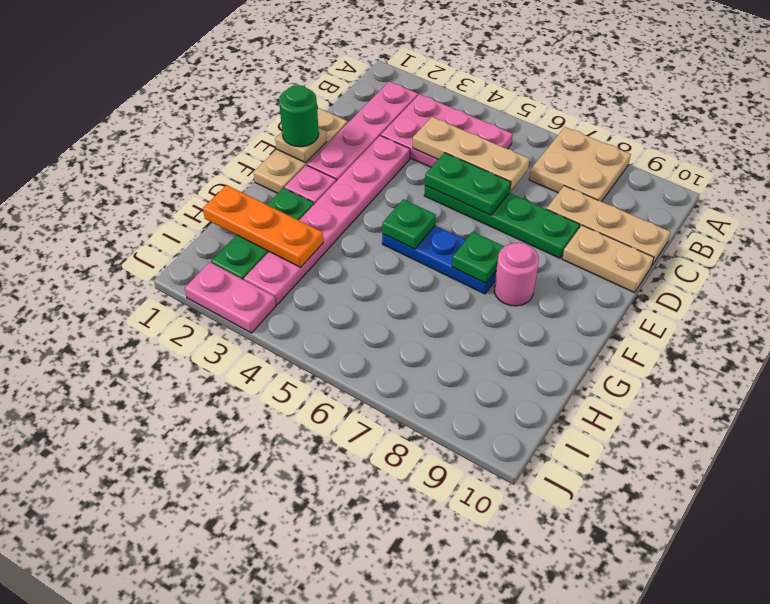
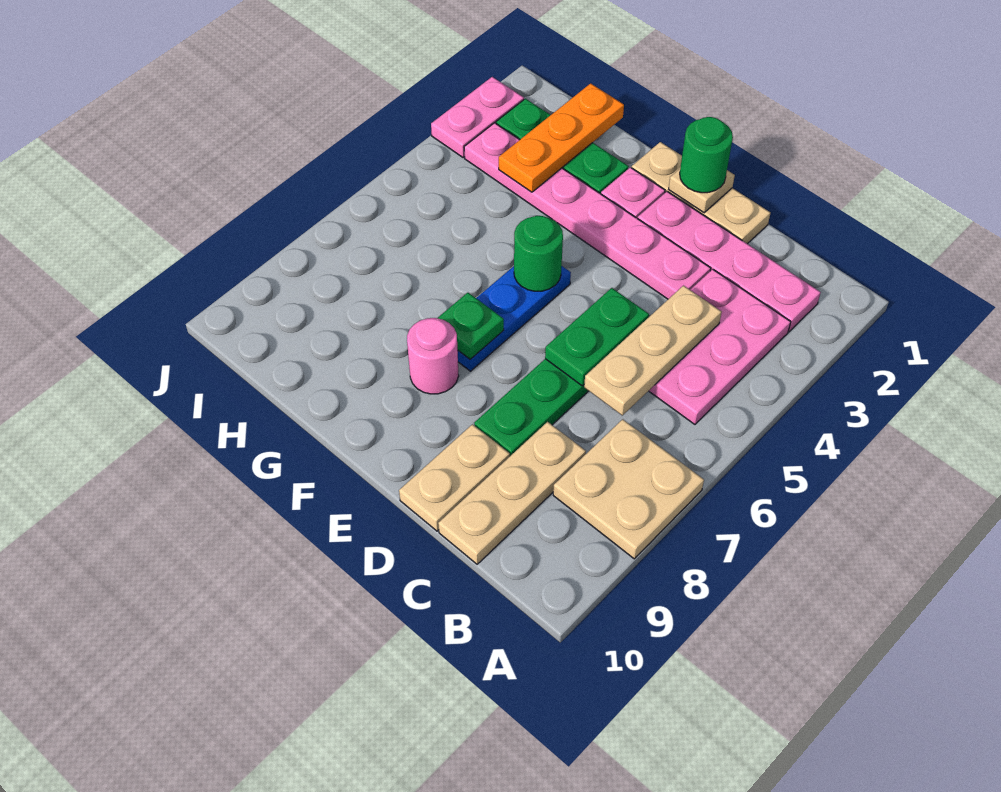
green plate F5 level 2 -> green round brick F5 level 2

